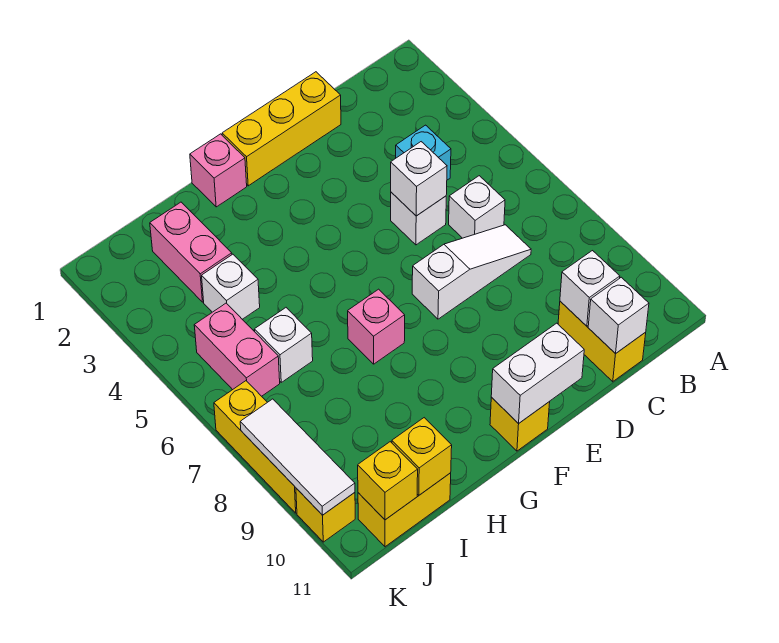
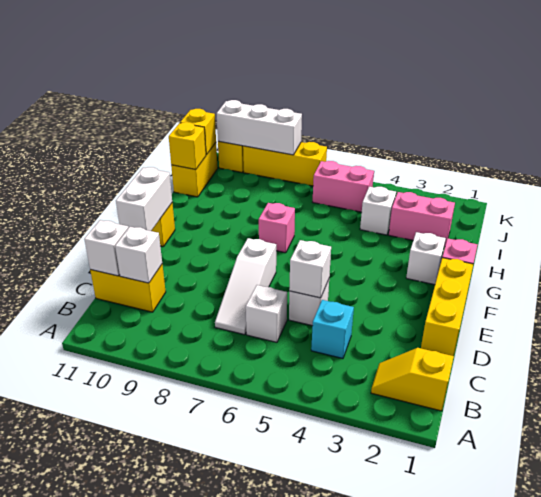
none -> yellow slope B1:B2 level 1 top 1
white brick I6 level 1 -> white brick G2 level 1
white tile K8:K10 level 2 -> white brick K8:K10 level 2

